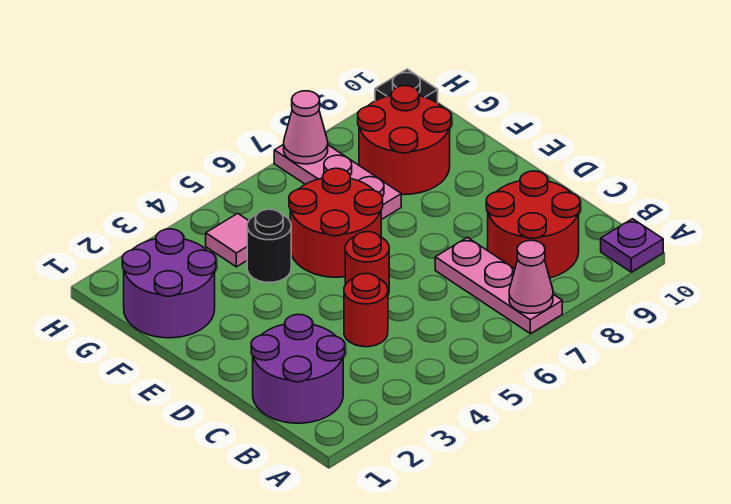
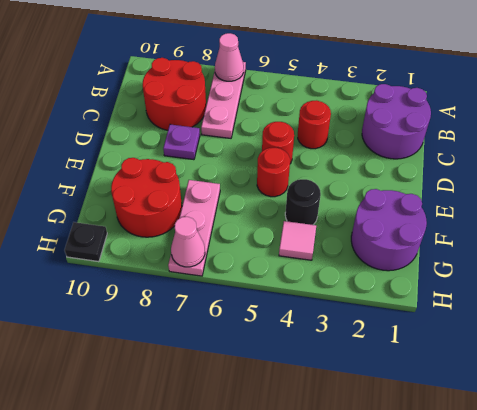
purple plate A10 level 1 -> purple plate D8 level 1
red round brick E5:F6 level 1 -> red round brick E5 level 1

